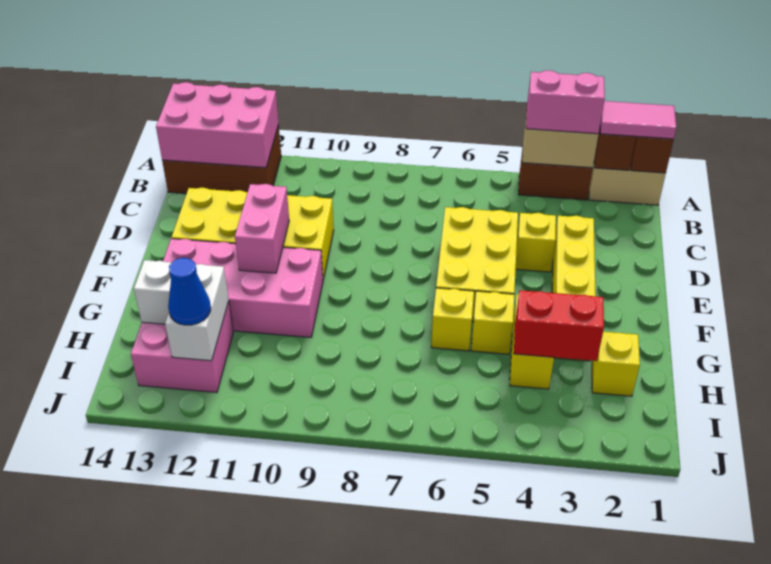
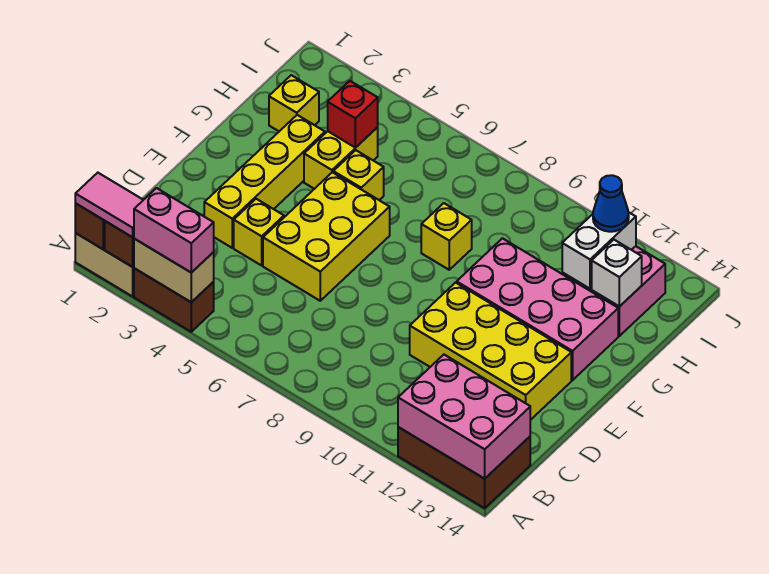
pink brick E11:F11 level 2 -> none
yellow brick G6 level 1 -> yellow brick G8 level 1
red brick H3:H4 level 2 -> red brick H4 level 2

